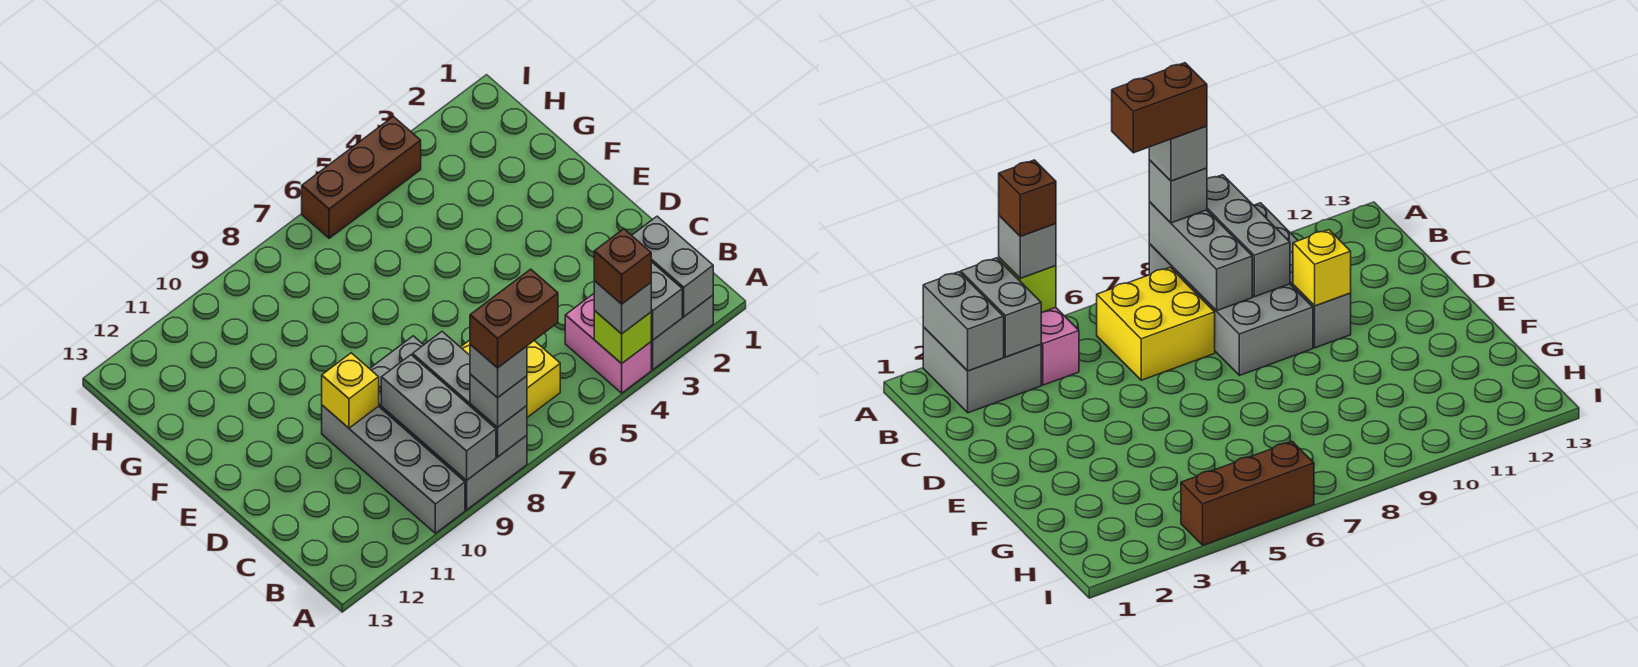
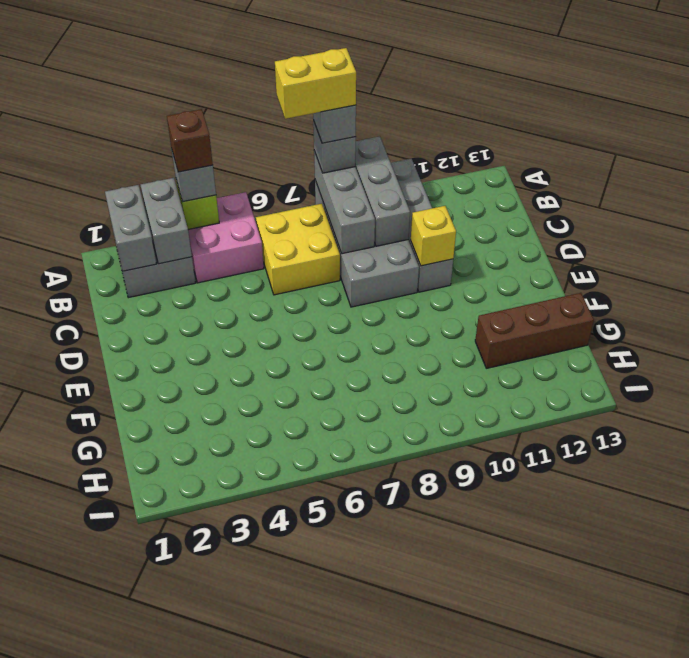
pink brick A4:B4 level 1 -> pink brick A4:B5 level 1
brown brick A7:A8 level 5 -> yellow brick A7:A8 level 5
brown brick I4:I6 level 1 -> brown brick G11:G13 level 1

